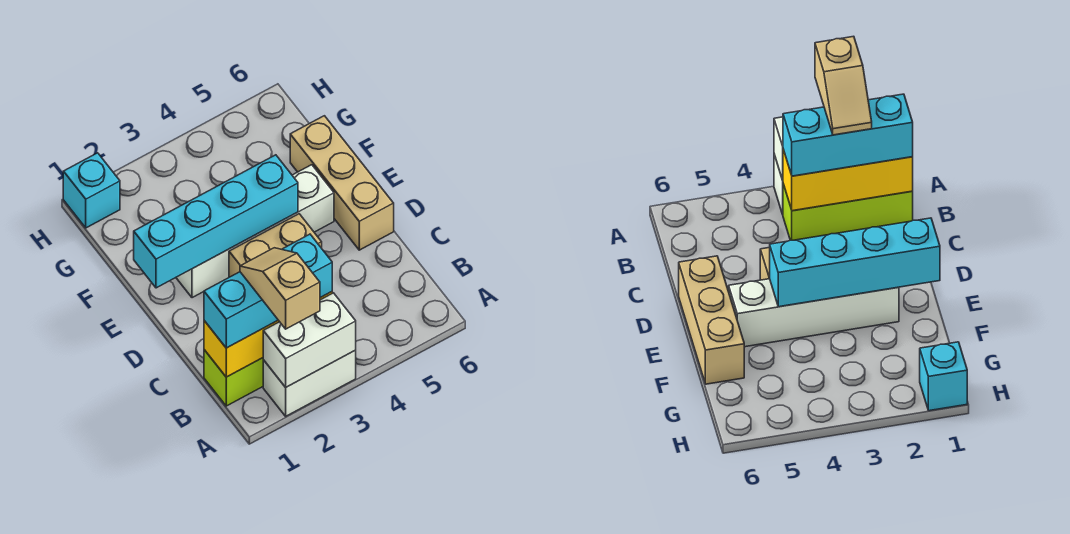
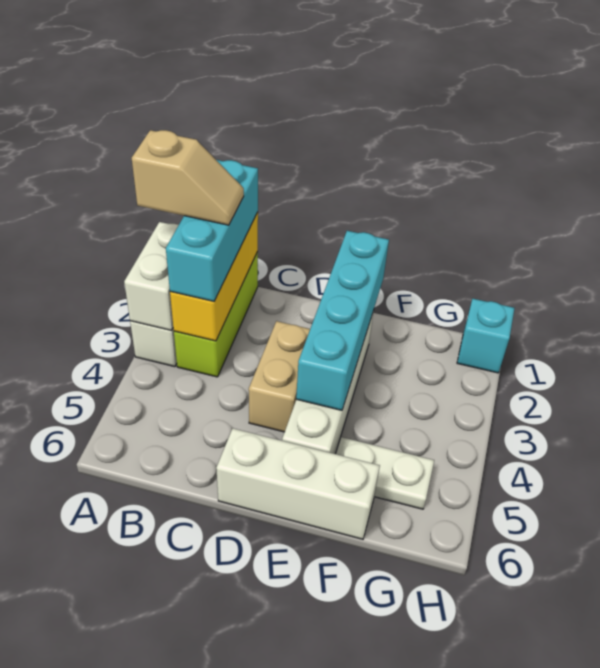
tan brick D6:F6 level 1 -> white brick D6:F6 level 1
none -> white plate F5:G5 level 1

